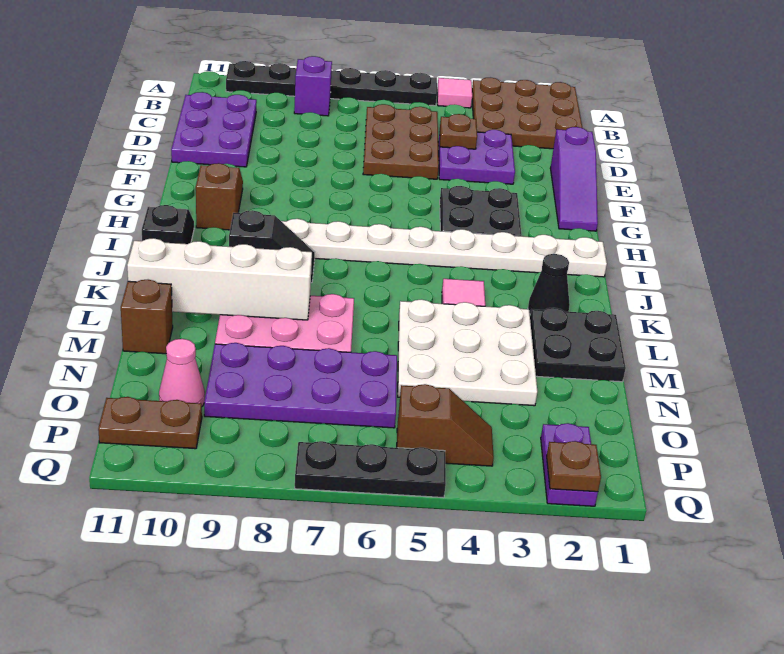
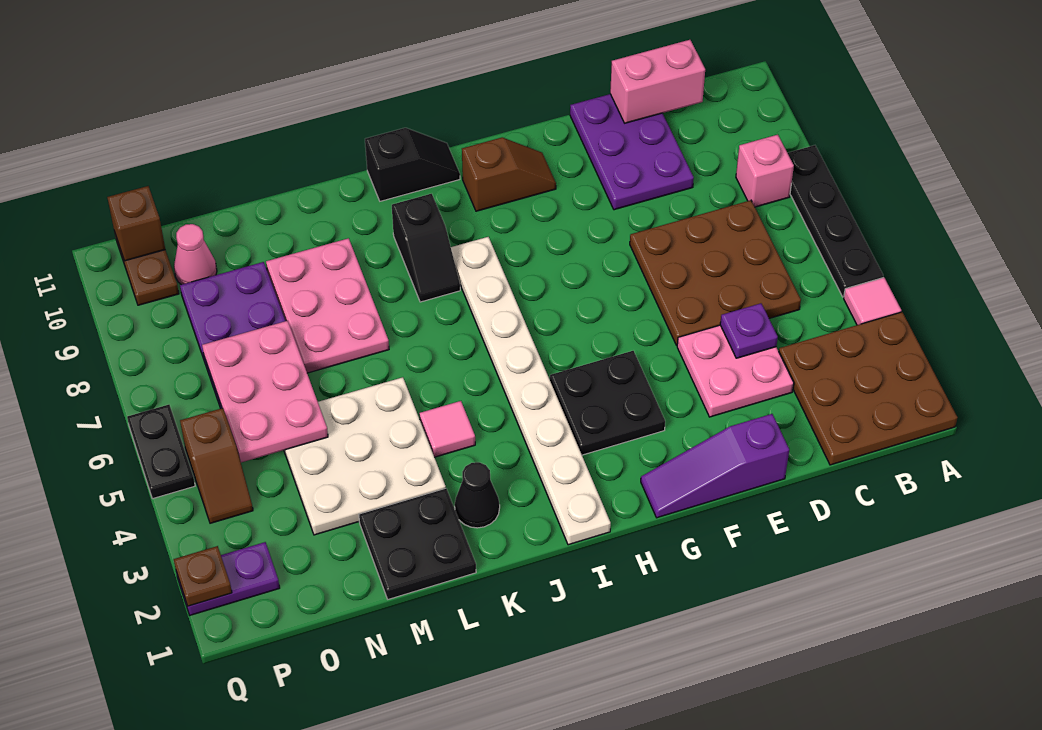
black plate A5:A10 level 1 -> black plate A5:A8 level 1
purple brick B8 level 1 -> pink brick B8 level 1
brown plate C5:E6 level 1 -> brown plate C5:E7 level 1
purple plate C10:E11 level 1 -> purple plate D9:E11 level 1
none -> pink brick C11:D11 level 2
purple plate D3:E4 level 1 -> pink plate D3:E4 level 1
brown plate D4 level 2 -> purple plate D4 level 2
white brick L8:L11 level 2 -> none
brown brick M11 level 1 -> brown brick P11 level 2
none -> pink plate N5:O7 level 2
black plate Q5:Q7 level 1 -> black plate Q5:Q6 level 1

